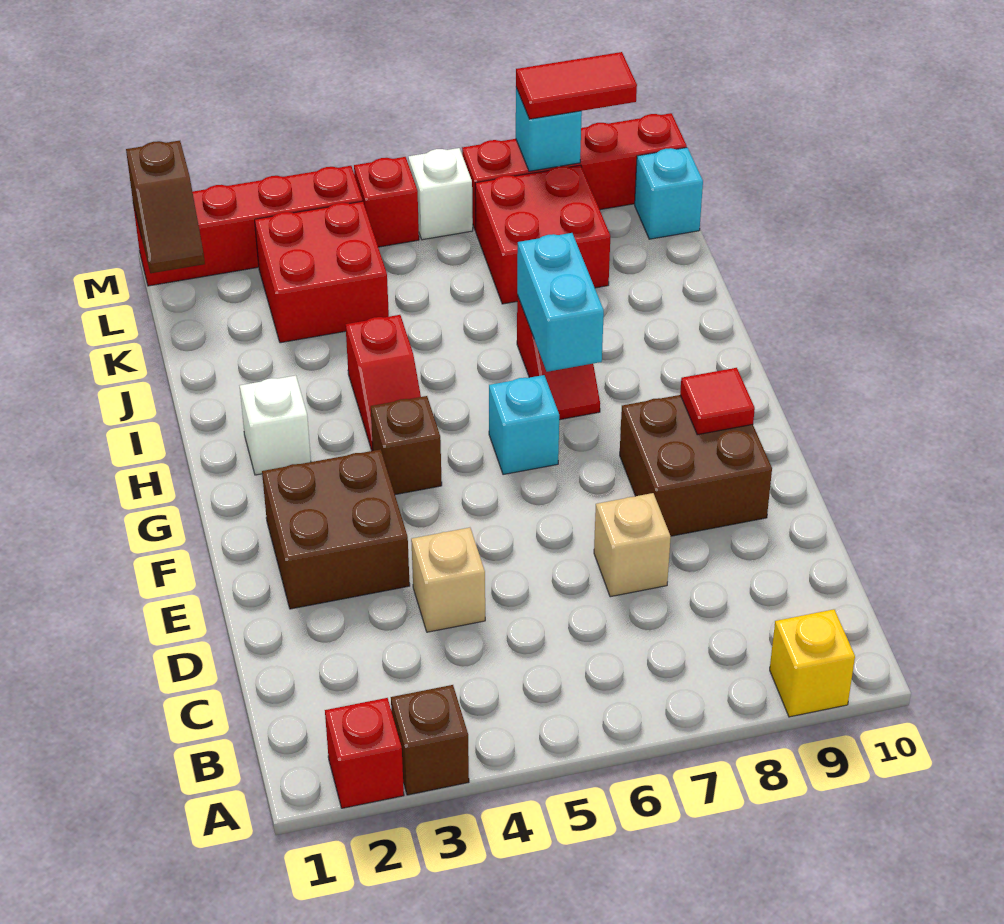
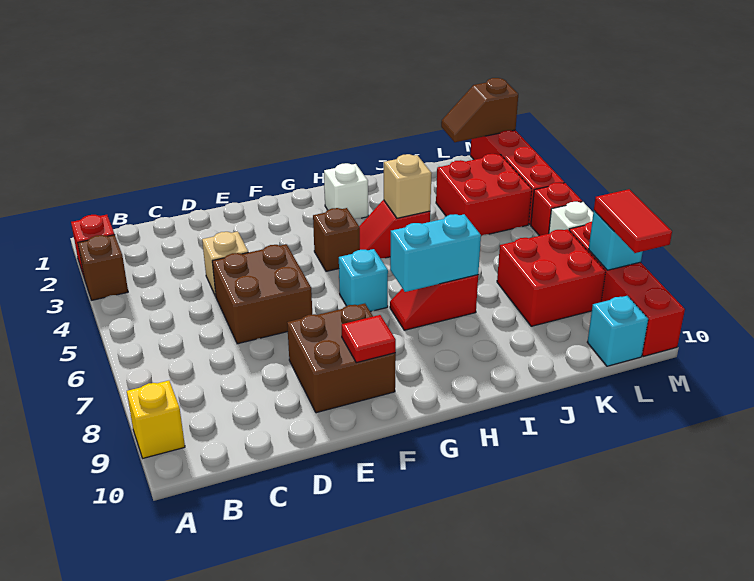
tan brick D7 level 1 -> tan brick I4 level 2
brown brick E2:F3 level 1 -> brown brick D5:E6 level 1

